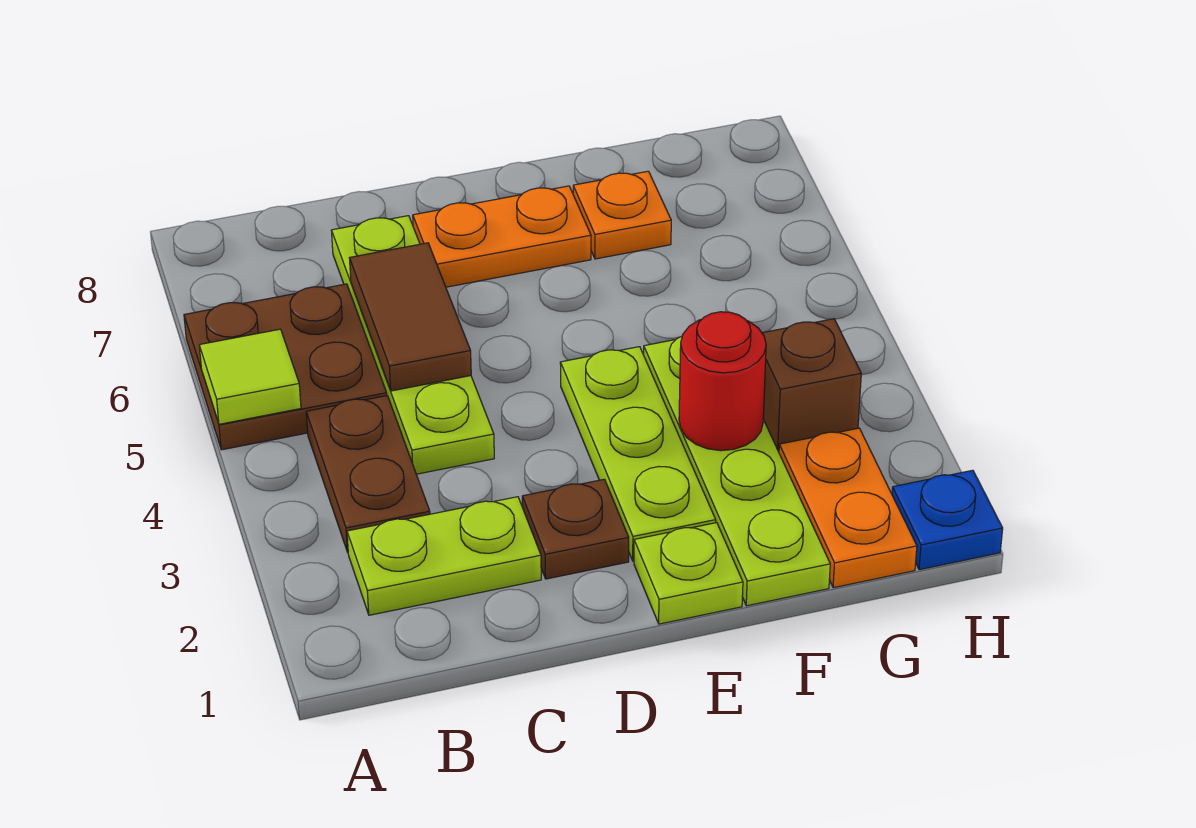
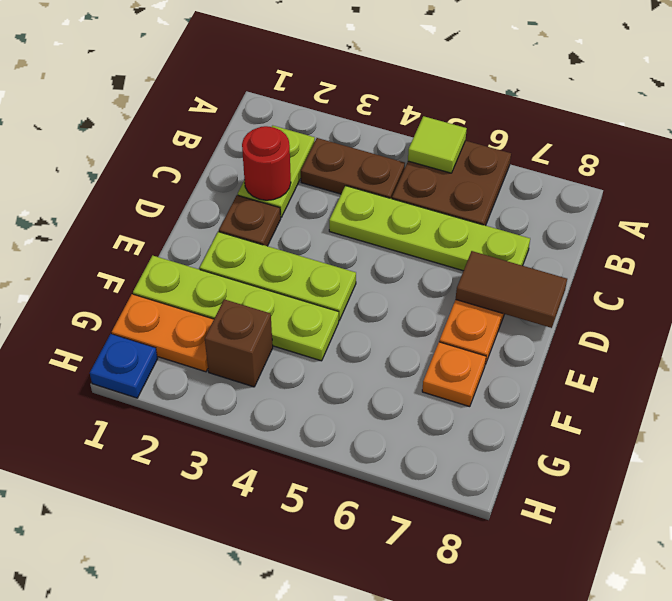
brown tile C5:C6 level 2 -> brown tile D7:D8 level 2
lime plate E1 level 1 -> none
red round brick F3 level 2 -> red round brick C2 level 2

